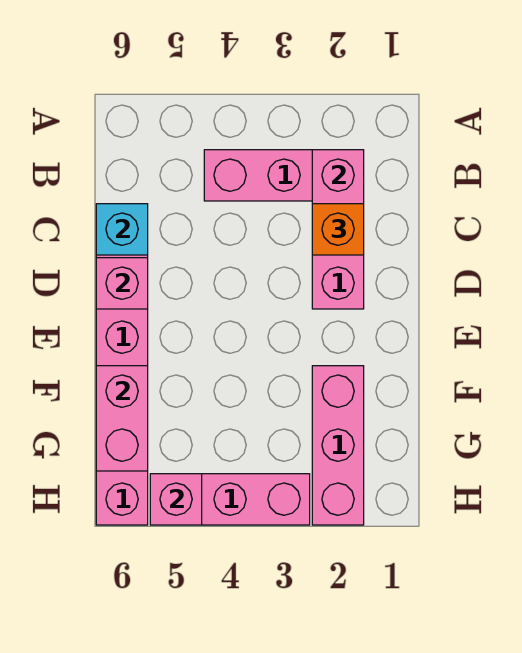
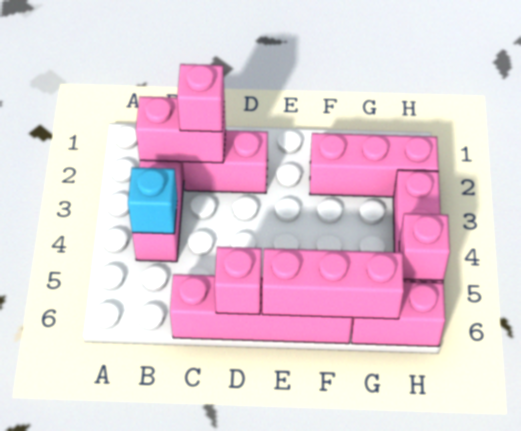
orange brick C2 level 3 -> pink brick C2 level 3
cyan brick C6 level 2 -> cyan brick B4 level 2
pink brick F6:G6 level 2 -> pink brick E6:G6 level 2

